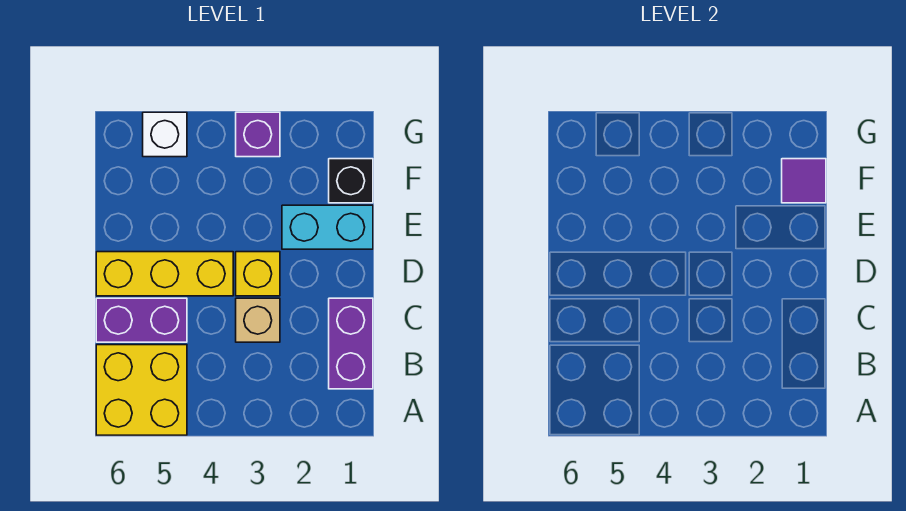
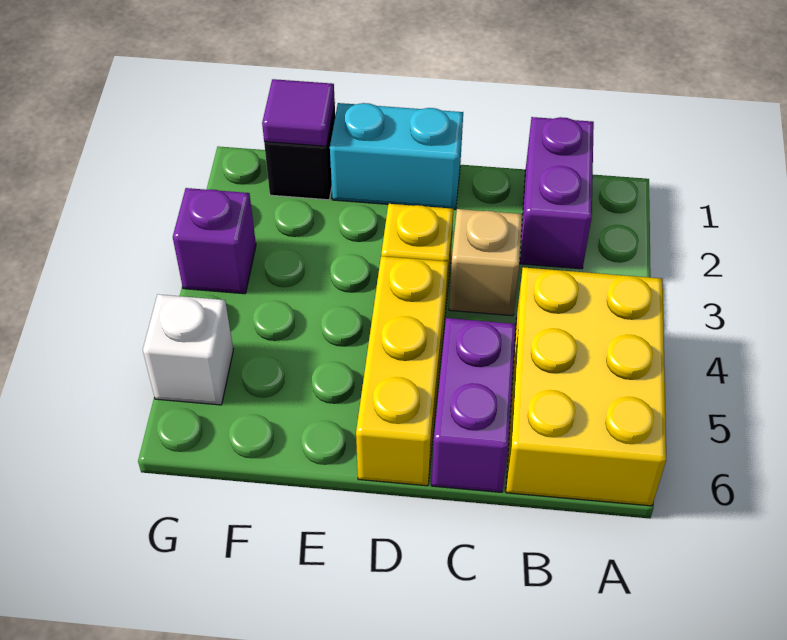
yellow brick A5:B6 level 1 -> yellow brick A4:B6 level 1
purple brick B1:C1 level 1 -> purple brick B1:B2 level 1
cyan brick E1:E2 level 1 -> cyan brick D1:E1 level 1

